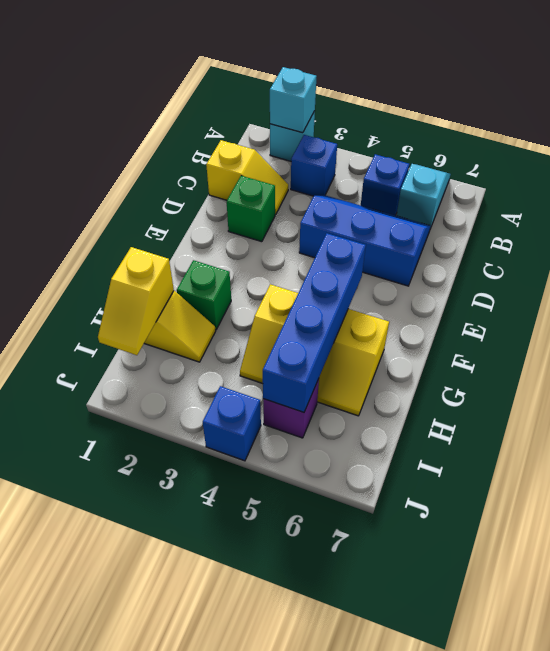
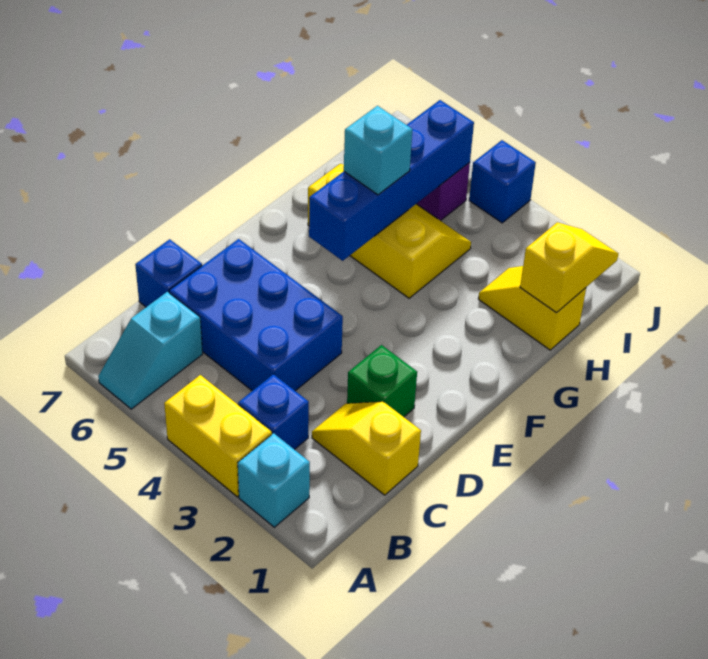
cyan brick A2 level 2 -> cyan brick G5 level 3
none -> yellow brick A3:A4 level 1
blue brick B5 level 1 -> blue brick C7 level 1
blue slope C4:D6 level 1 top D -> blue brick C4:D6 level 1
green brick G2 level 1 -> none

